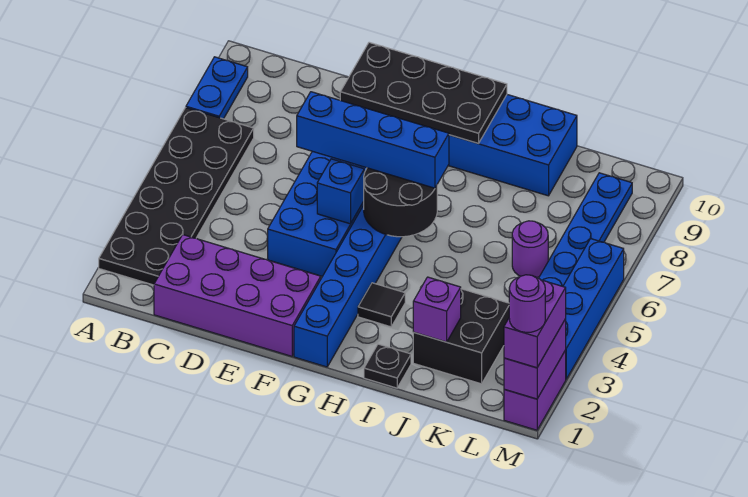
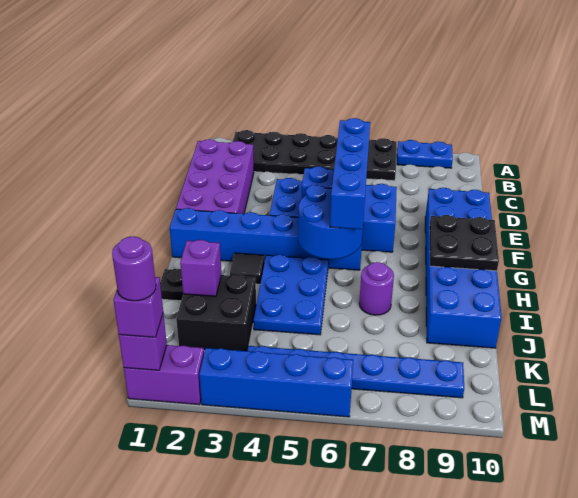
black plate E9:H10 level 2 -> black plate G9:H10 level 2
black round brick G5:H6 level 2 -> blue round brick G5:H6 level 2
none -> blue plate H4:J5 level 1
purple round brick K6 level 1 -> purple round brick I7 level 1
purple brick M1:M2 level 2 -> purple brick M1 level 2
purple brick M1:M2 level 3 -> purple brick M1 level 3

